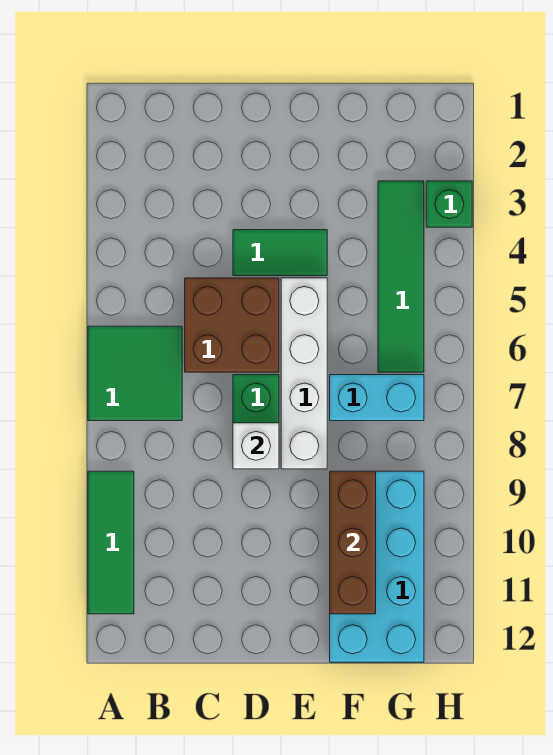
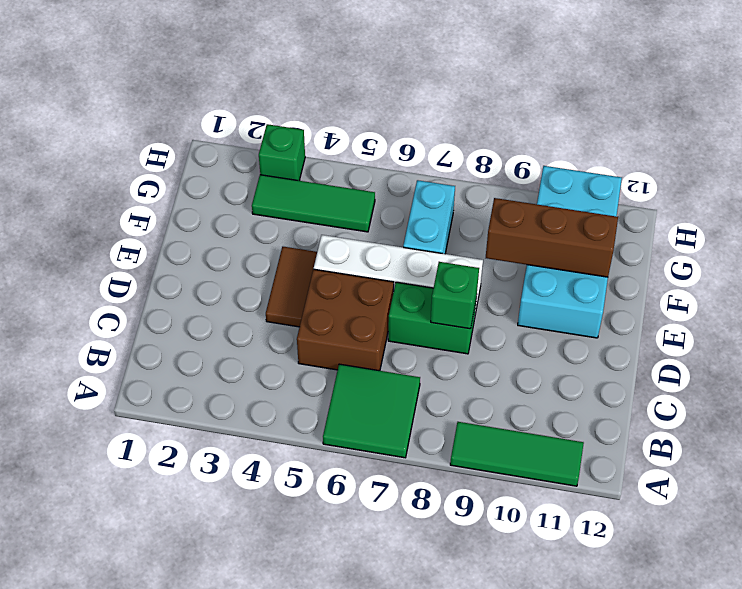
green tile D4:E4 level 1 -> brown tile D4:E4 level 1
white brick D8 level 2 -> green brick D8 level 2
cyan brick F9:G12 level 1 -> cyan brick E10:H11 level 1
green tile G3:G6 level 1 -> green tile G3:G5 level 1

